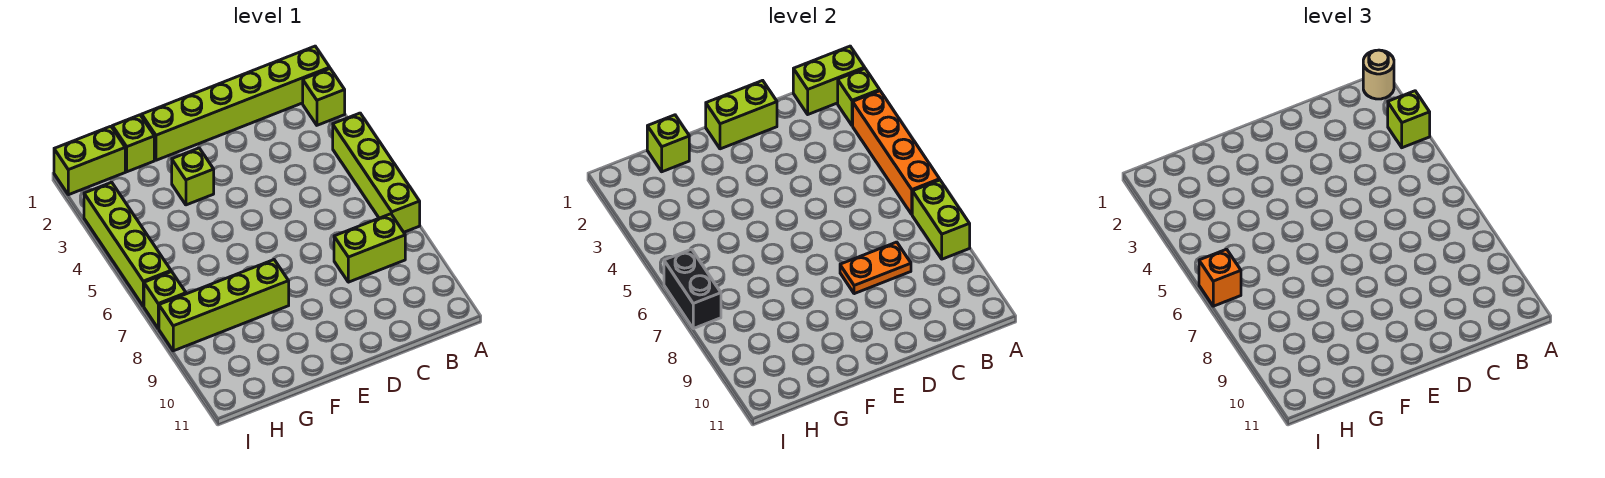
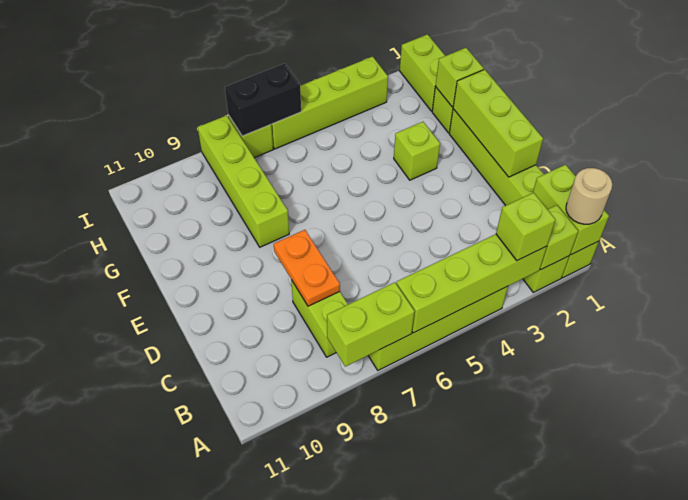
orange brick A3:A6 level 2 -> lime brick A3:A6 level 2
lime brick D1:E1 level 2 -> lime brick D1:F1 level 2
orange brick I6 level 3 -> none

